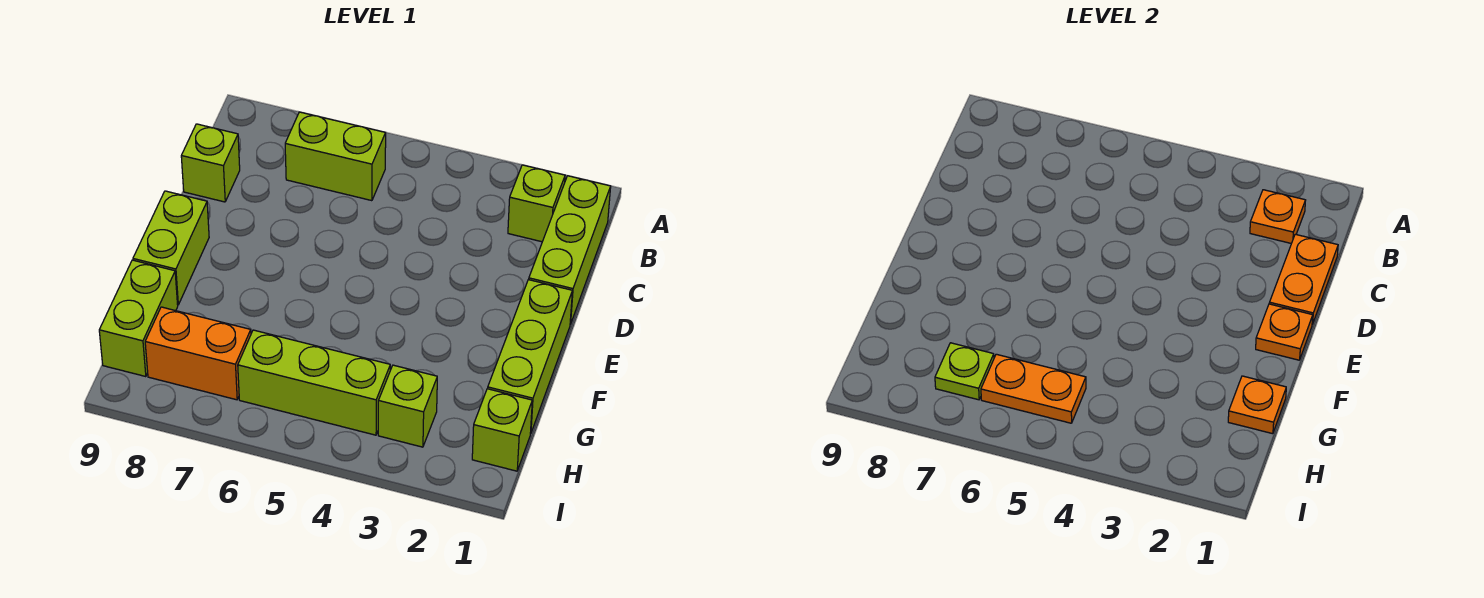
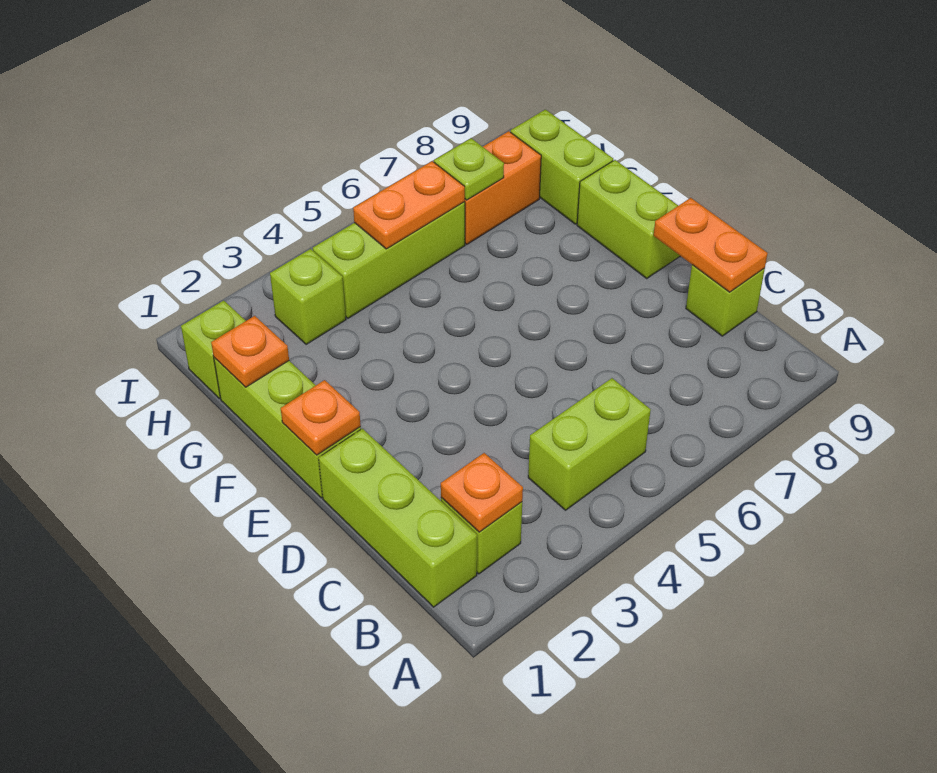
lime brick B6:B7 level 1 -> lime brick B4:B5 level 1
orange plate C1:D1 level 2 -> orange plate C9:D9 level 2

